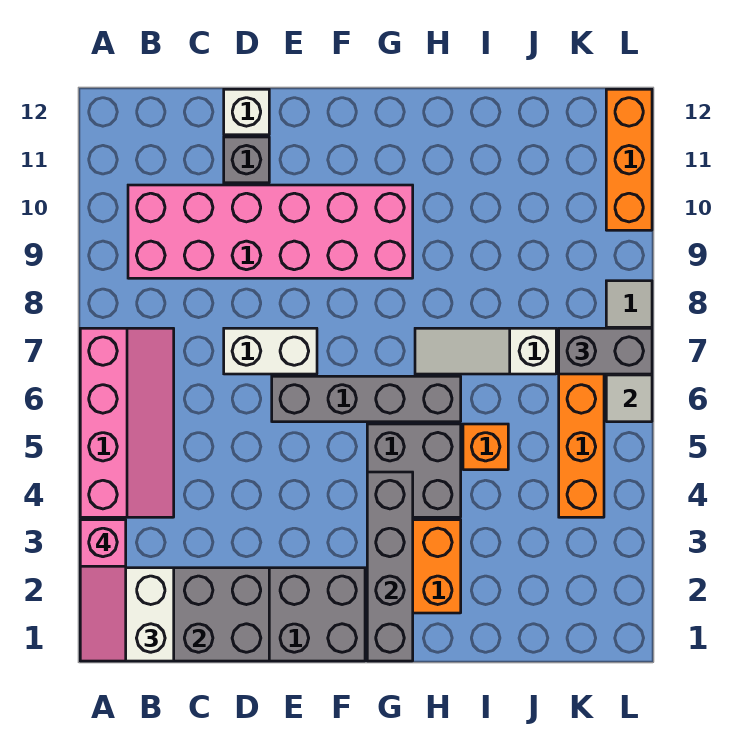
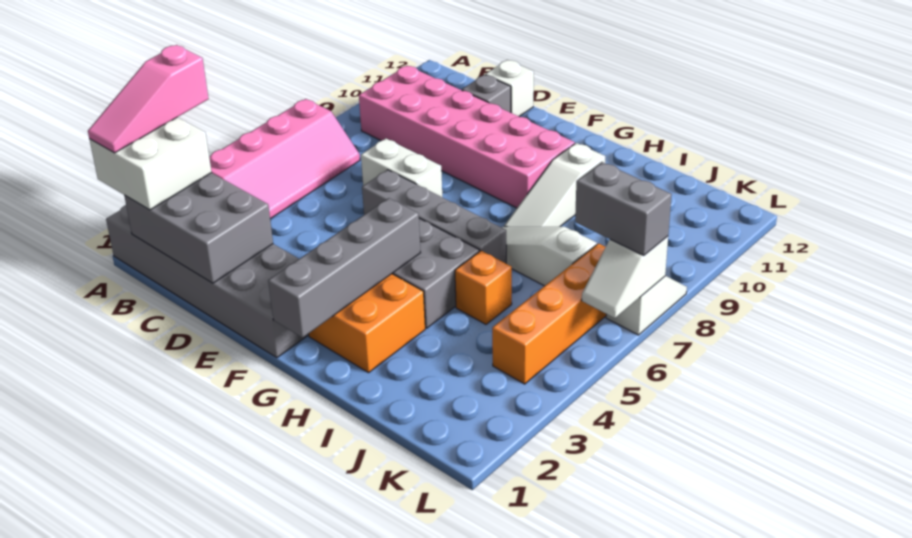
none -> white slope H8:H10 level 1 top 10
orange brick L10:L12 level 1 -> none

